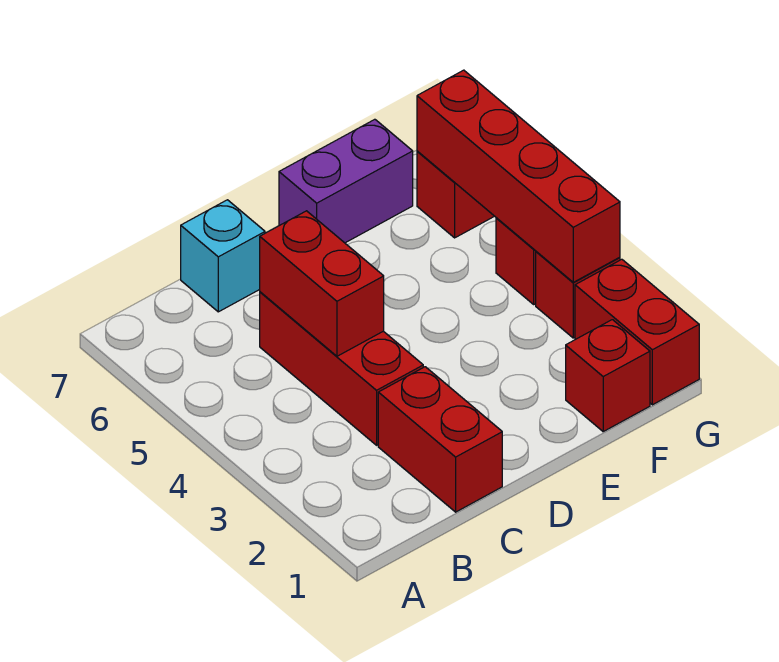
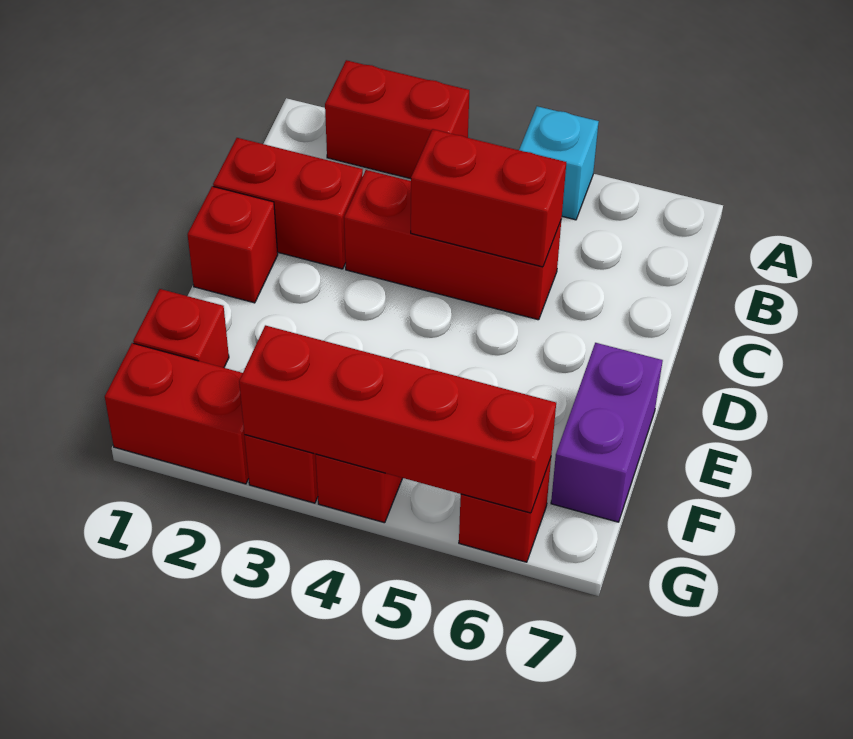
none -> red brick A2:A3 level 1
cyan brick C7 level 1 -> cyan brick A5 level 1
none -> red brick D1 level 1

